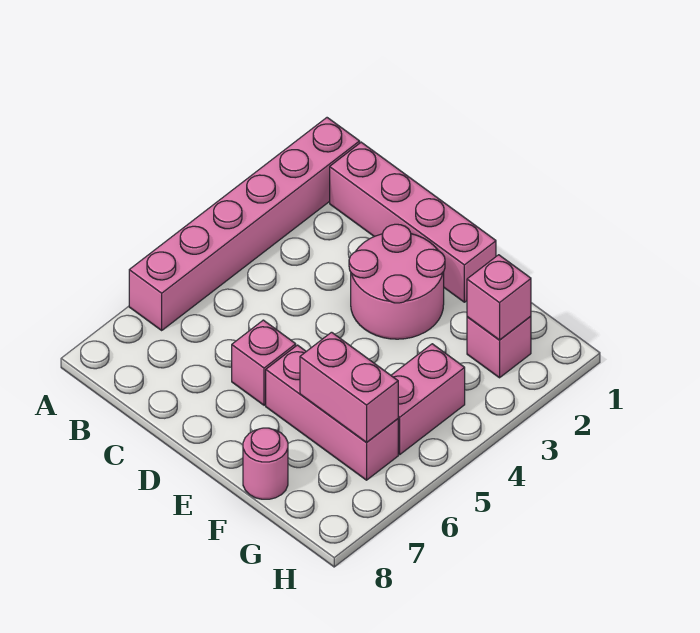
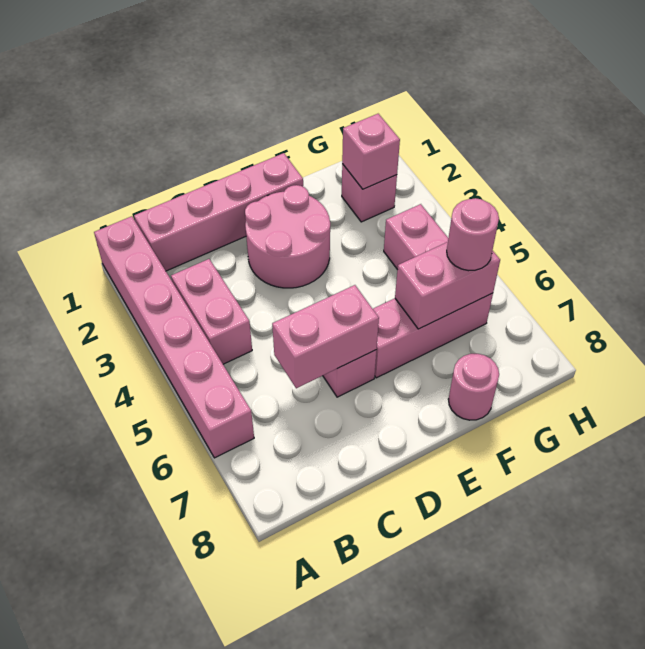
none -> pink brick B3:B4 level 1
none -> pink brick C6:D6 level 2
none -> pink round brick G6 level 3

